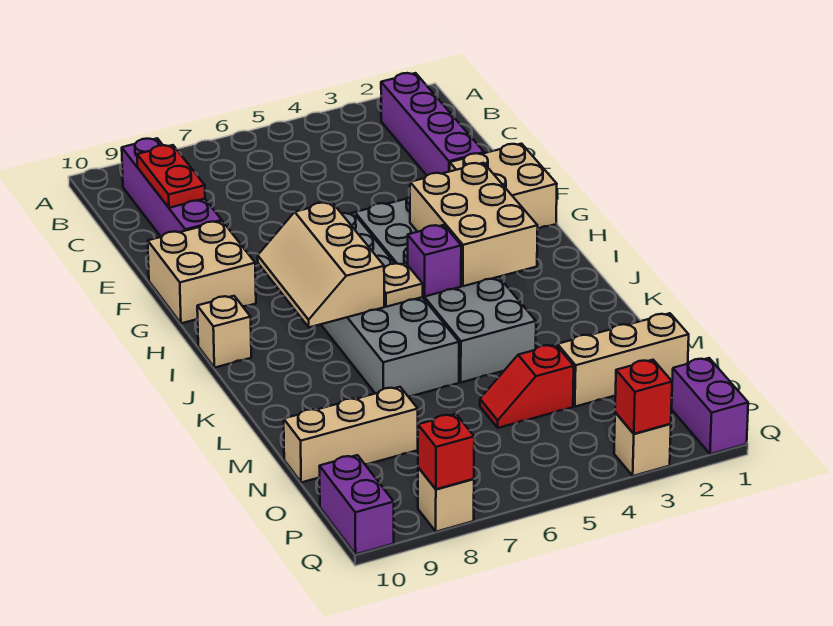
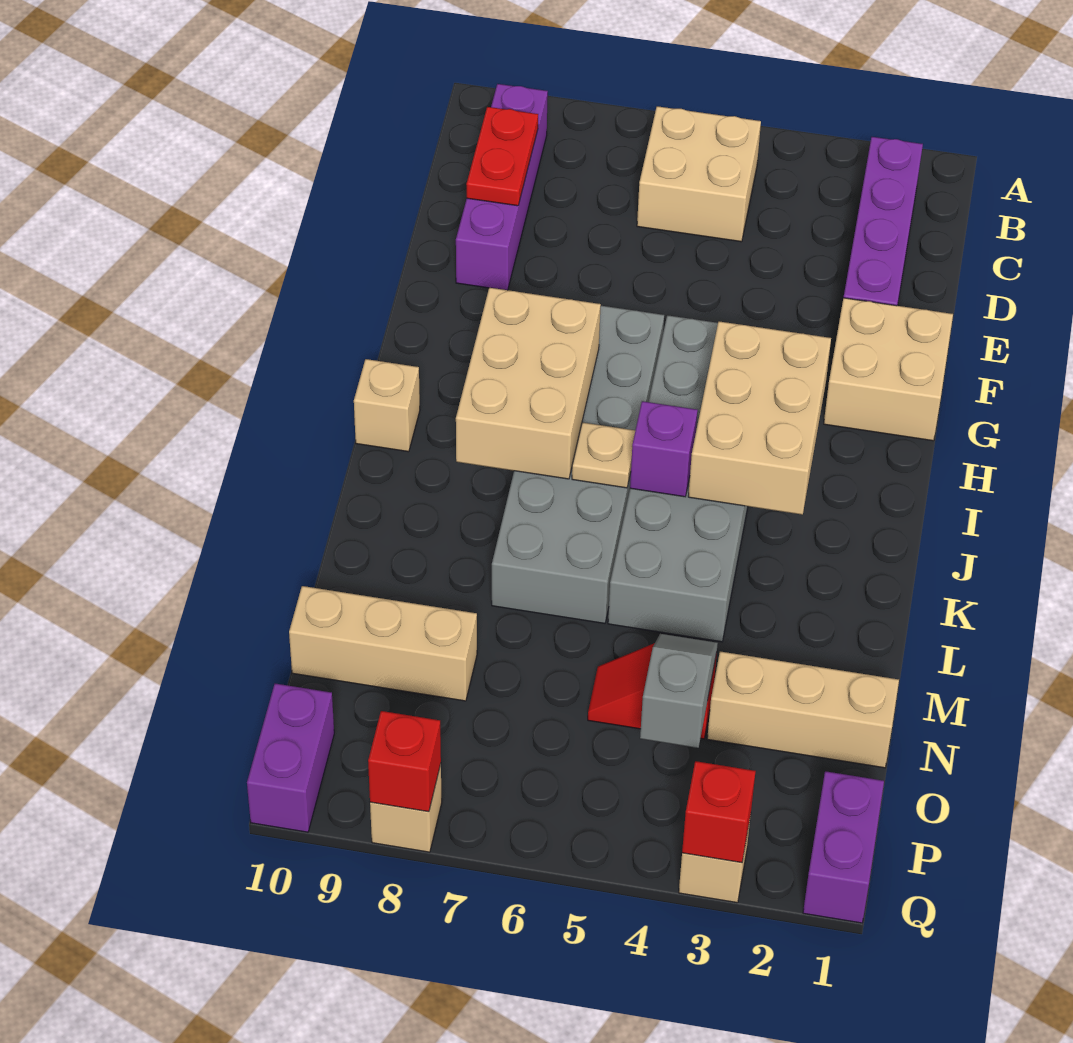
tan brick F9:G10 level 1 -> tan brick B5:C6 level 1
tan slope H7:J8 level 2 top 7 -> tan brick H7:J8 level 2
none -> grey slope N4:O4 level 2 top O

